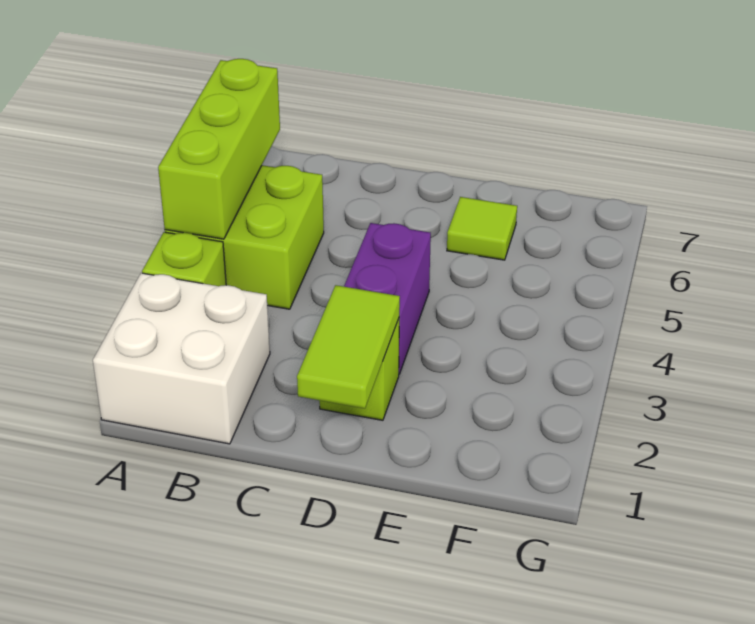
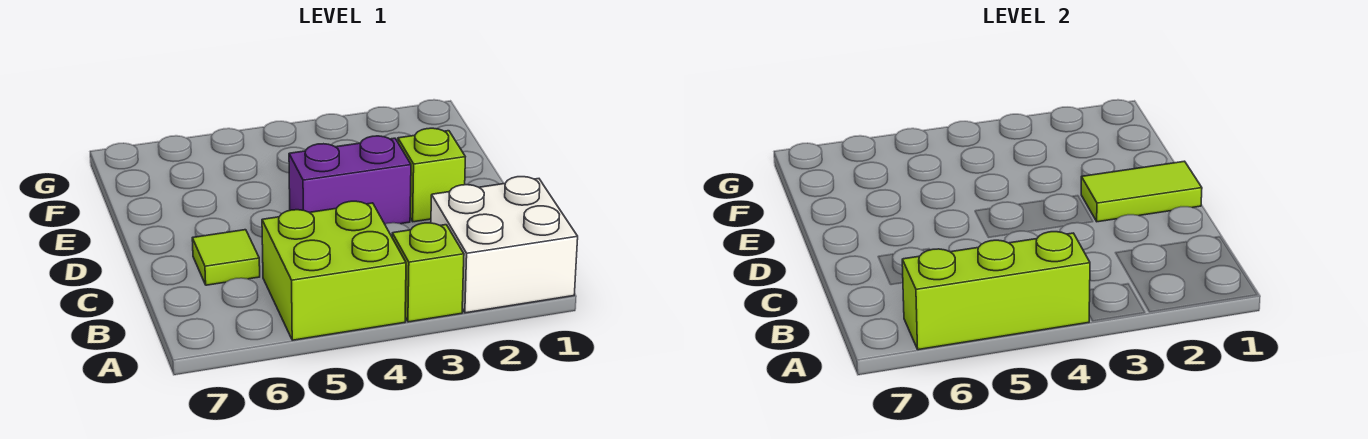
lime tile E6 level 1 -> lime tile C6 level 1

